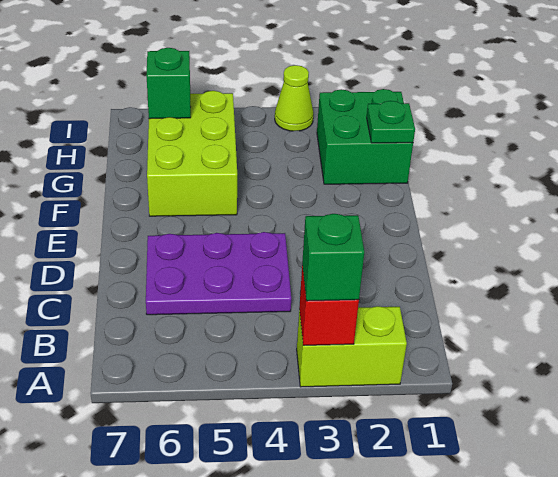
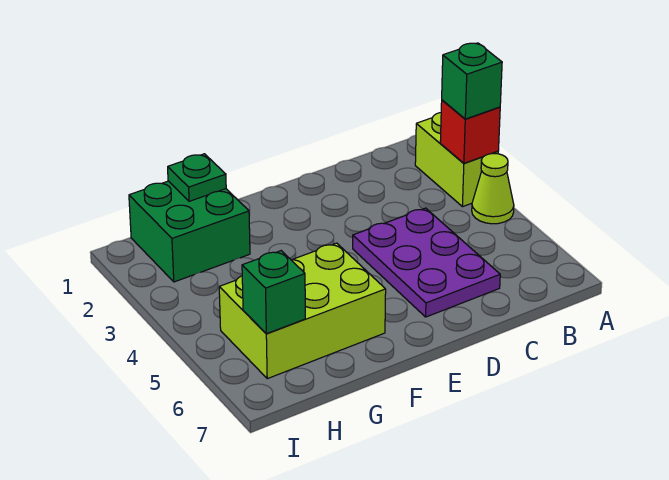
lime cone I3 level 1 -> lime cone A4 level 1

